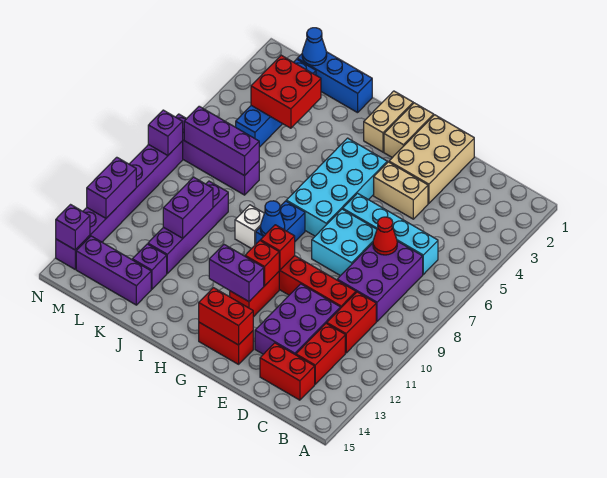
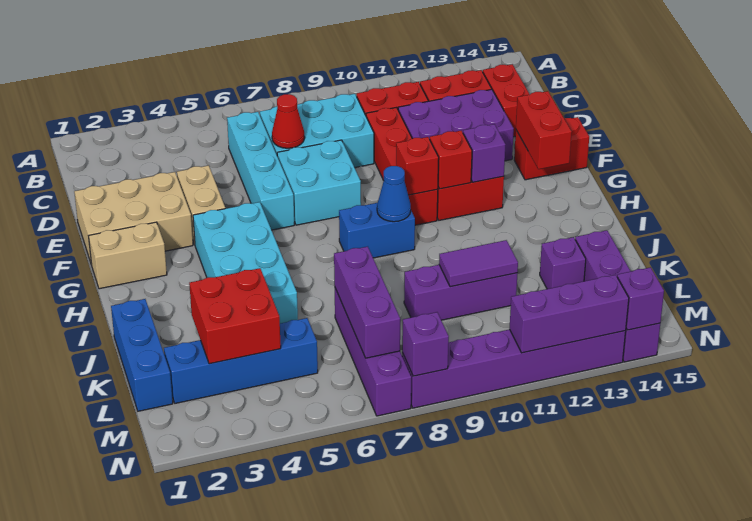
purple brick C7:D9 level 1 -> cyan brick C7:D9 level 1
red brick F14:G14 level 1 -> red brick F14:F15 level 1
cyan brick G4:H7 level 1 -> cyan brick G4:J5 level 1
purple brick G12:H12 level 2 -> purple brick G12 level 2
tan brick H1:H2 level 1 -> none
white brick I9 level 1 -> none
purple brick K9:K12 level 1 -> purple brick K9:K11 level 1
purple brick K10:K11 level 2 -> purple tile K10:K11 level 2
blue cone L1 level 2 -> none
purple brick N11:N12 level 2 -> purple brick N11:N13 level 2

